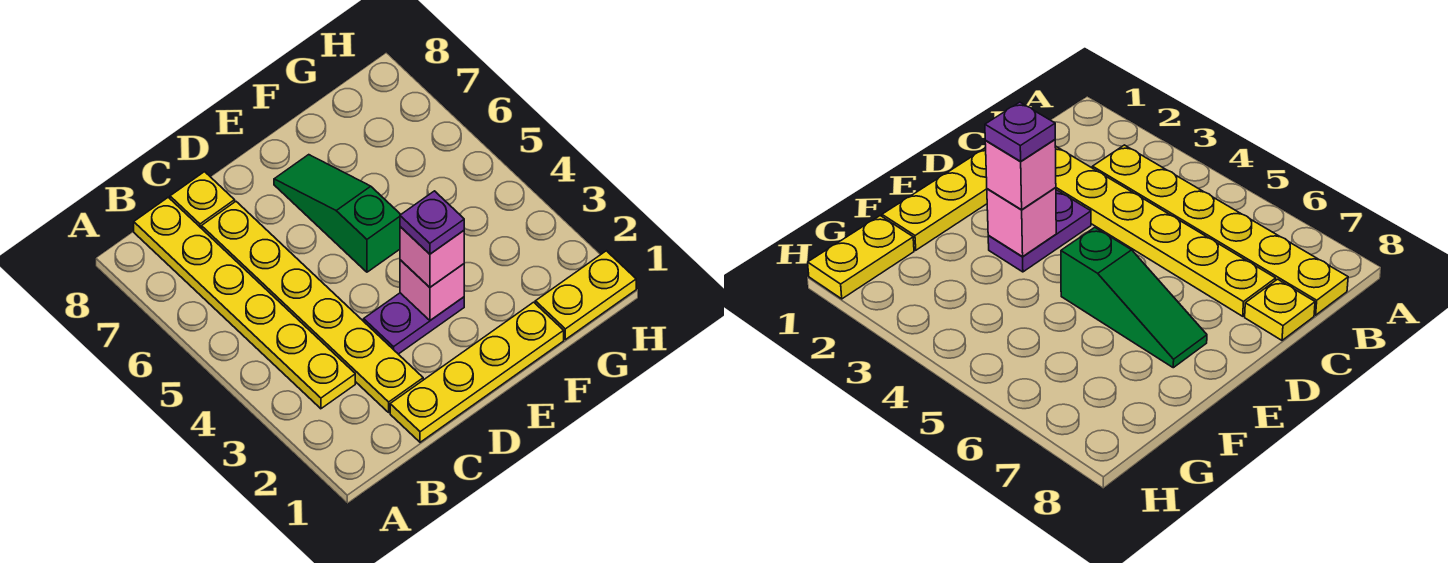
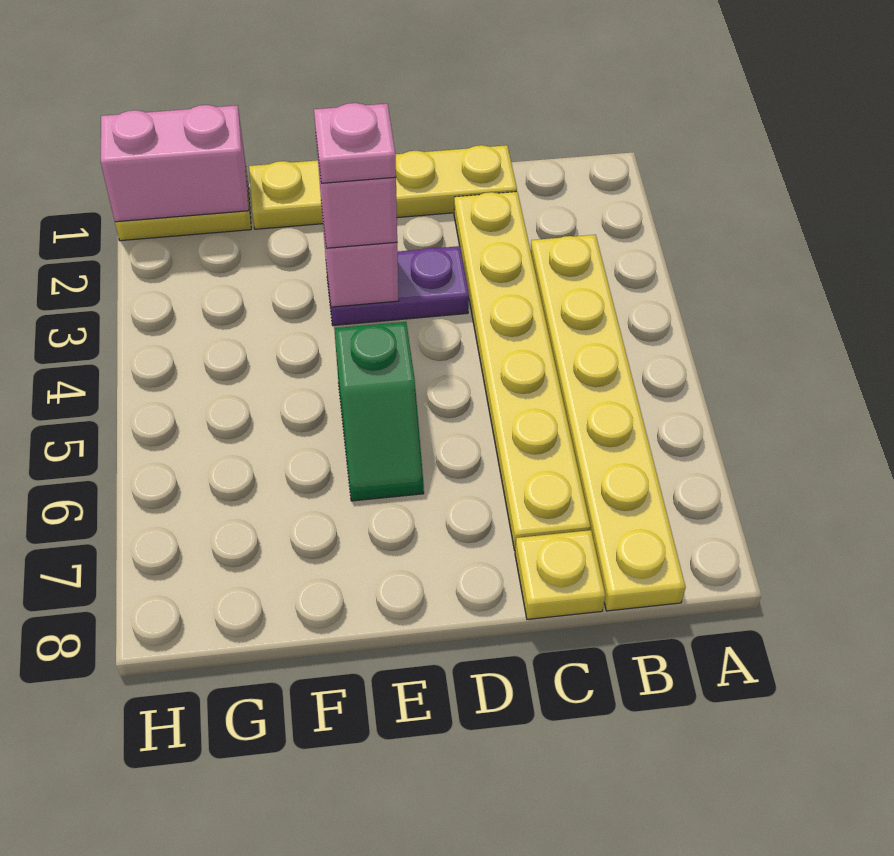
purple plate E3 level 4 -> pink plate E3 level 4
green slope E5:E7 level 1 top 5 -> green slope E5:E6 level 1 top 5
none -> pink brick G1:H1 level 2

